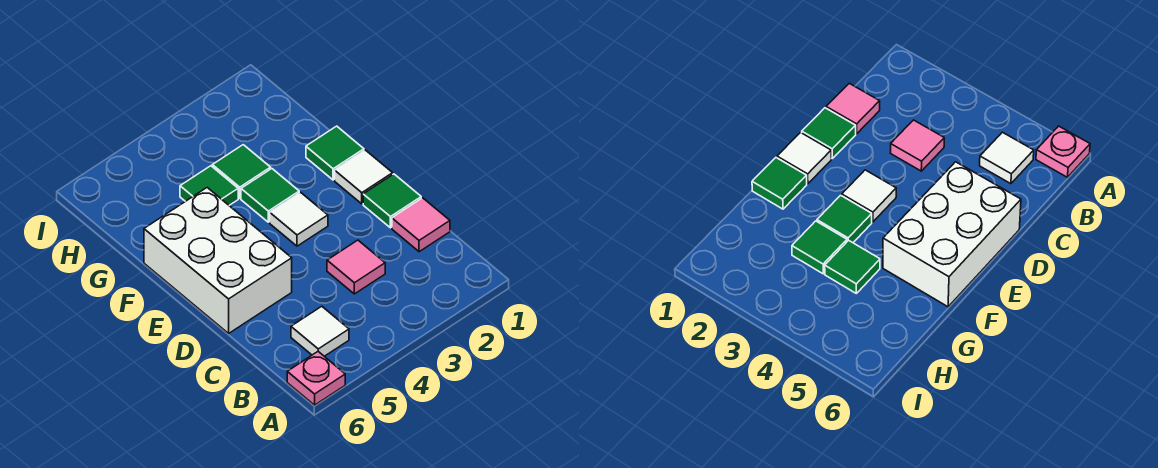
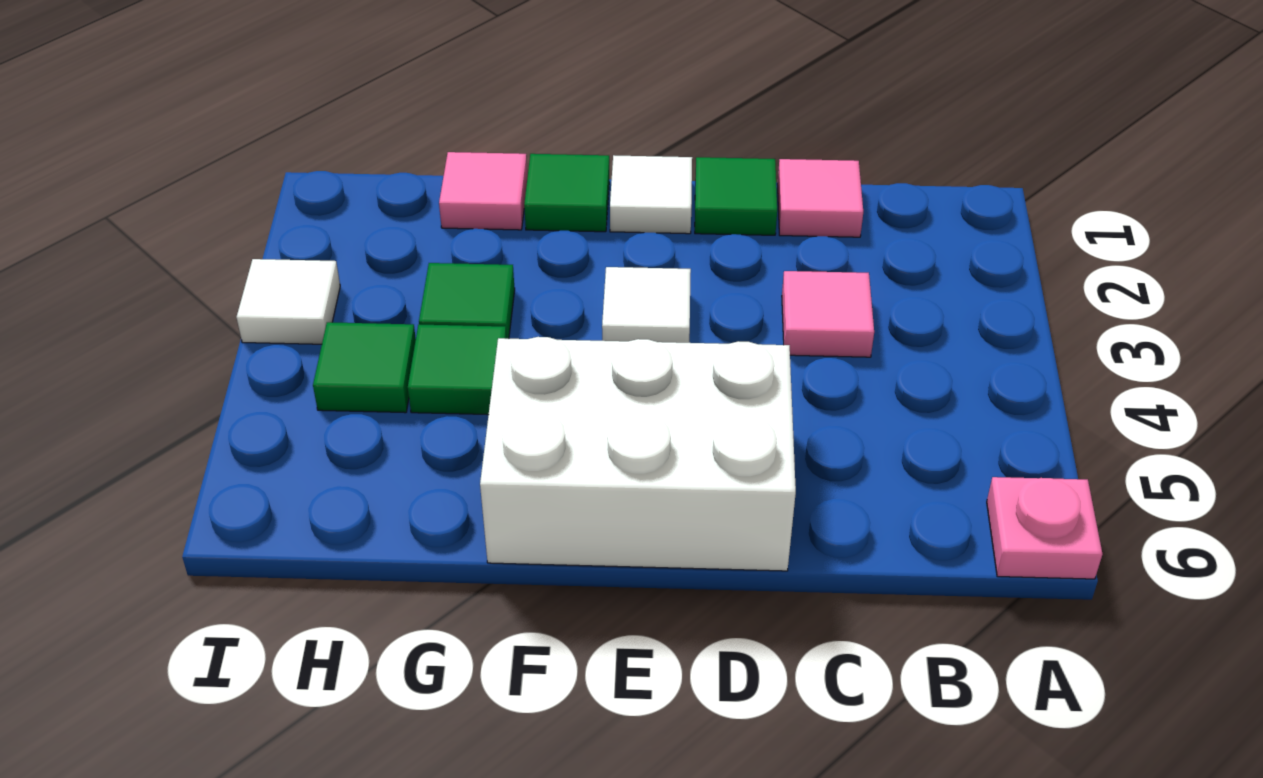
white tile B5 level 1 -> white tile I3 level 1
green tile F3 level 1 -> green tile H4 level 1
none -> pink tile G1 level 1

